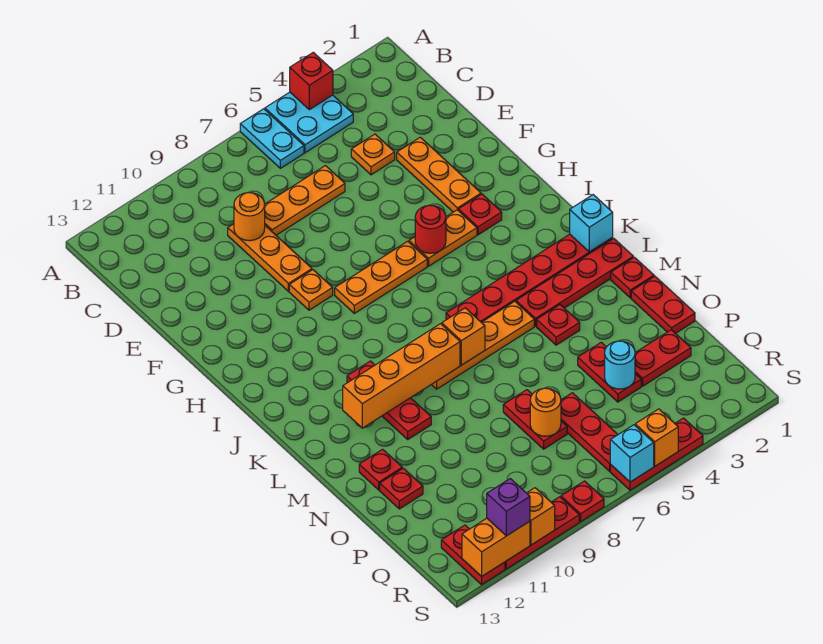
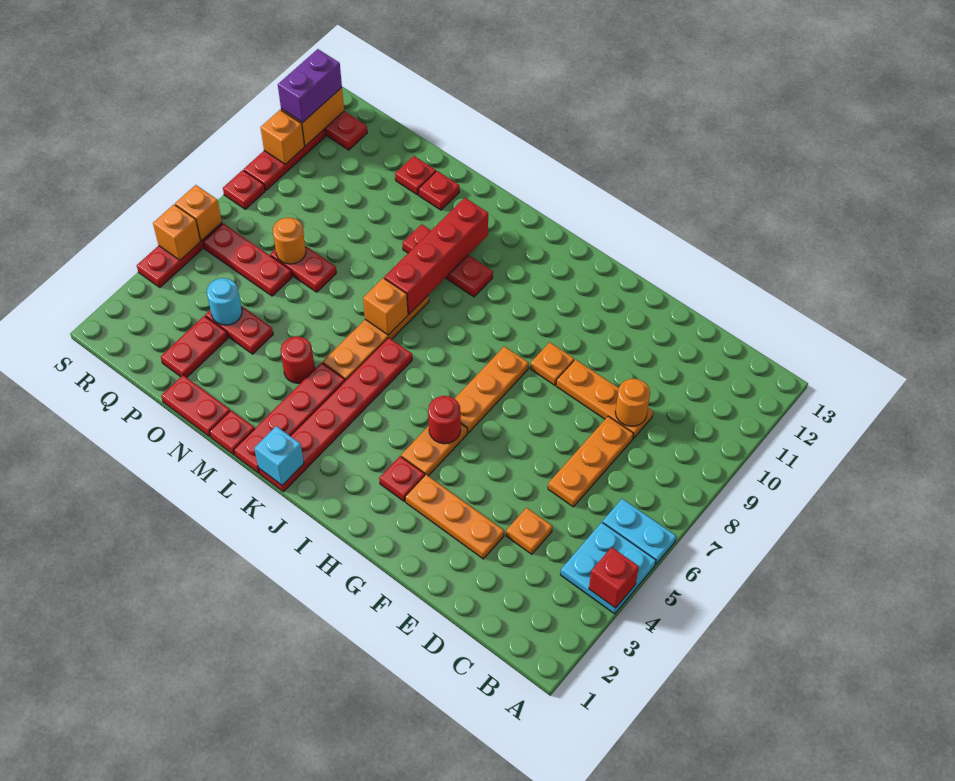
orange brick L8:L11 level 2 -> red brick L8:L11 level 2
red plate M4 level 1 -> red round brick M4 level 1
cyan brick S6 level 2 -> orange brick S6 level 2
purple brick S11 level 3 -> purple brick S11:S12 level 3

